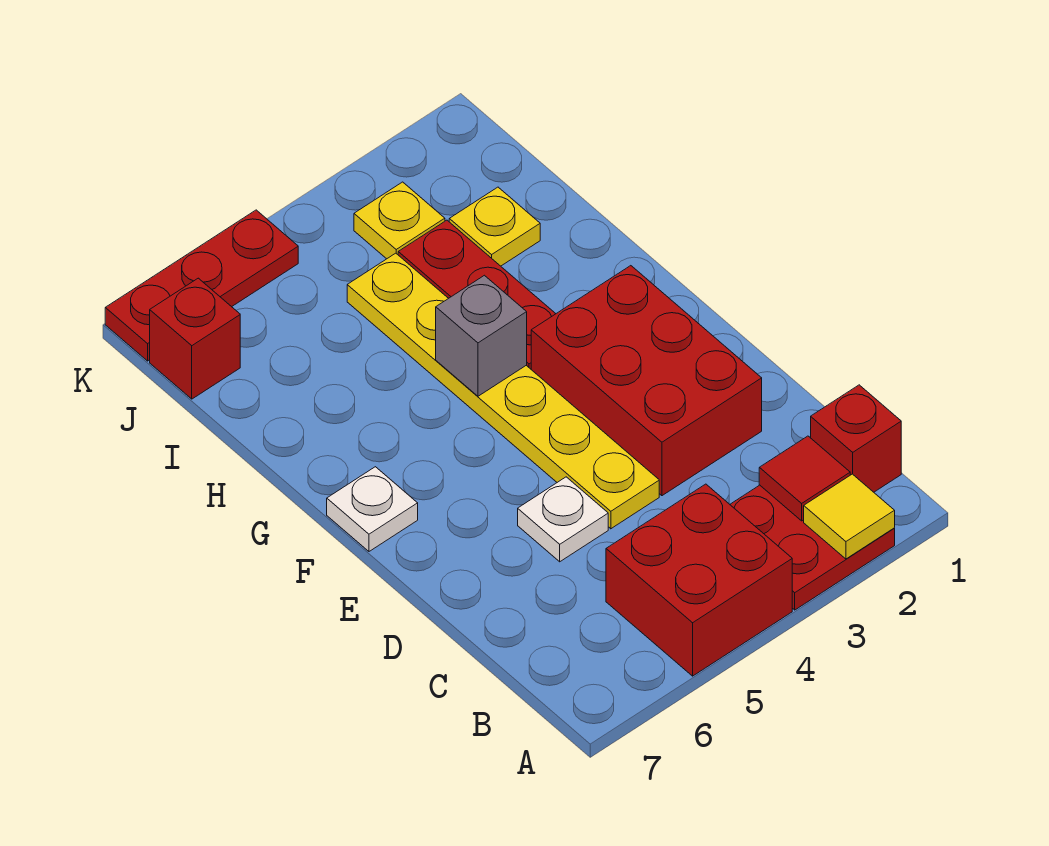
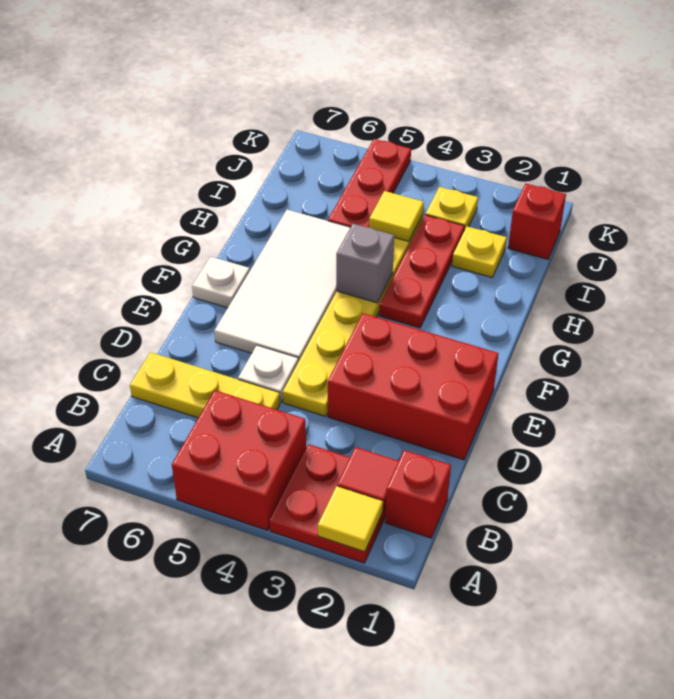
none -> yellow plate C5:C7 level 1
red brick D2:F3 level 1 -> red brick D1:E3 level 1
none -> white tile E5:H6 level 1
none -> yellow tile I4 level 2
red brick J7 level 1 -> red brick J1 level 1
red plate K5:K7 level 1 -> red plate I5:K5 level 1

